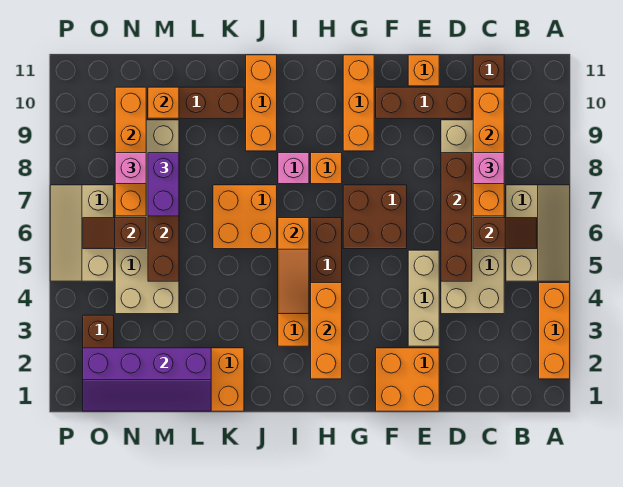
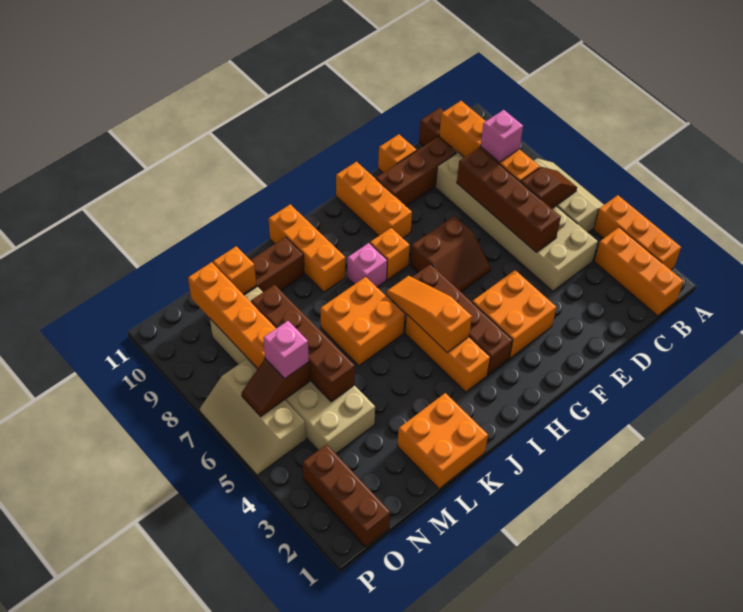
orange brick E1:F2 level 1 -> orange brick F3:G4 level 1
tan brick E3:E5 level 1 -> none
brown brick F6:G7 level 1 -> brown slope F6:G7 level 1 top 7
orange brick H2:H4 level 2 -> orange brick B1:B3 level 1
orange slope I4:I6 level 2 top 6 -> orange slope I4:I6 level 2 top 4
purple slope L1:O2 level 2 top 2 -> none
purple brick M7:M8 level 3 -> none
pink brick N8 level 3 -> pink brick N6 level 3

